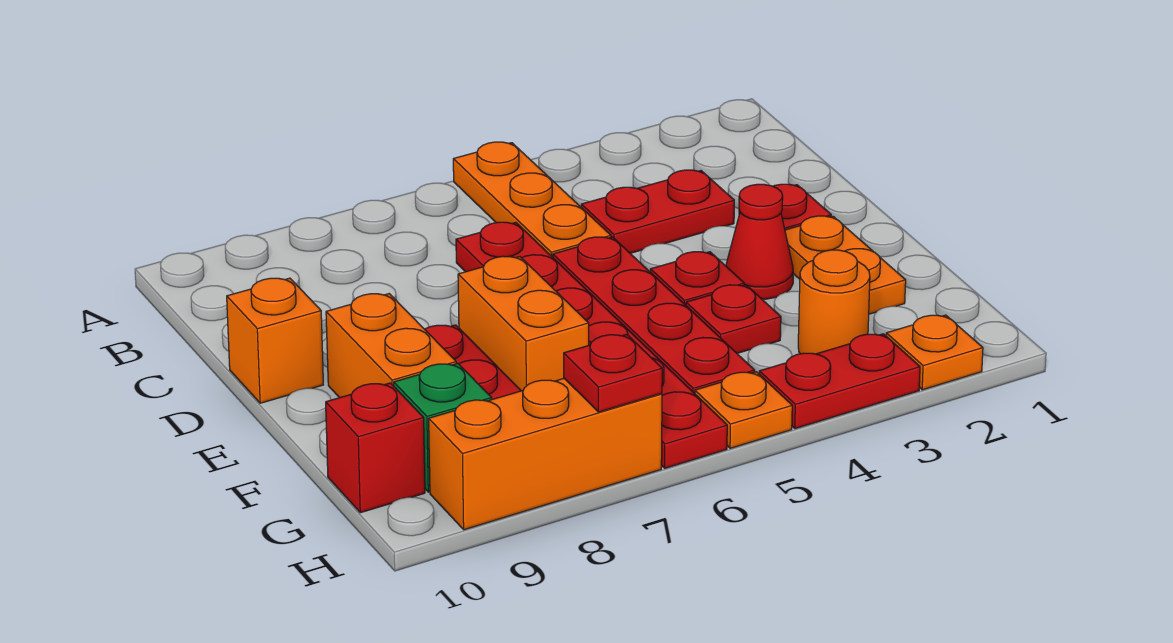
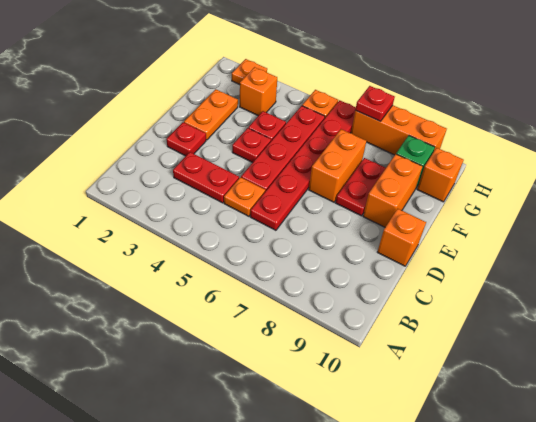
orange plate A5:C5 level 1 -> orange plate C5 level 1
red cone E3 level 1 -> none
orange round brick G3 level 1 -> orange brick G3 level 1
red brick G10 level 1 -> orange brick G10 level 1
red plate H3:H4 level 1 -> none

